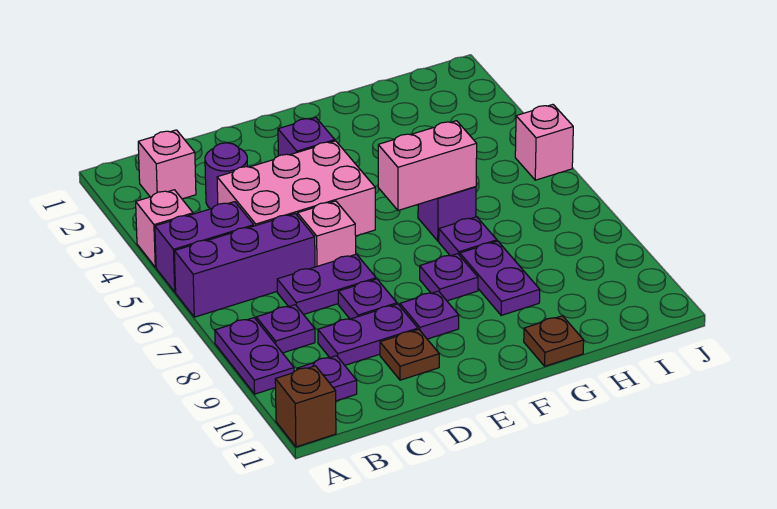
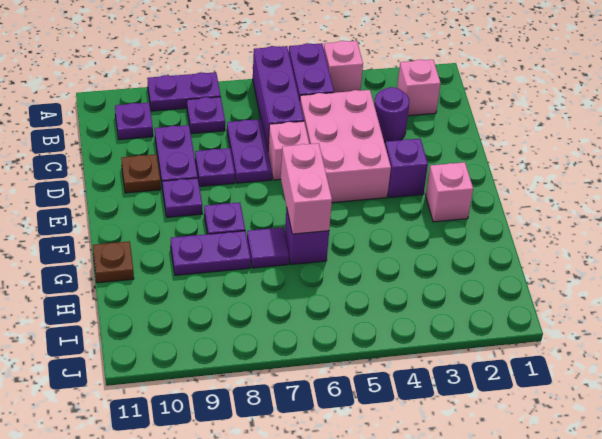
brown brick A11 level 1 -> none
purple plate G7 level 1 -> purple tile G7 level 1
pink brick J5 level 1 -> pink brick F2 level 1

